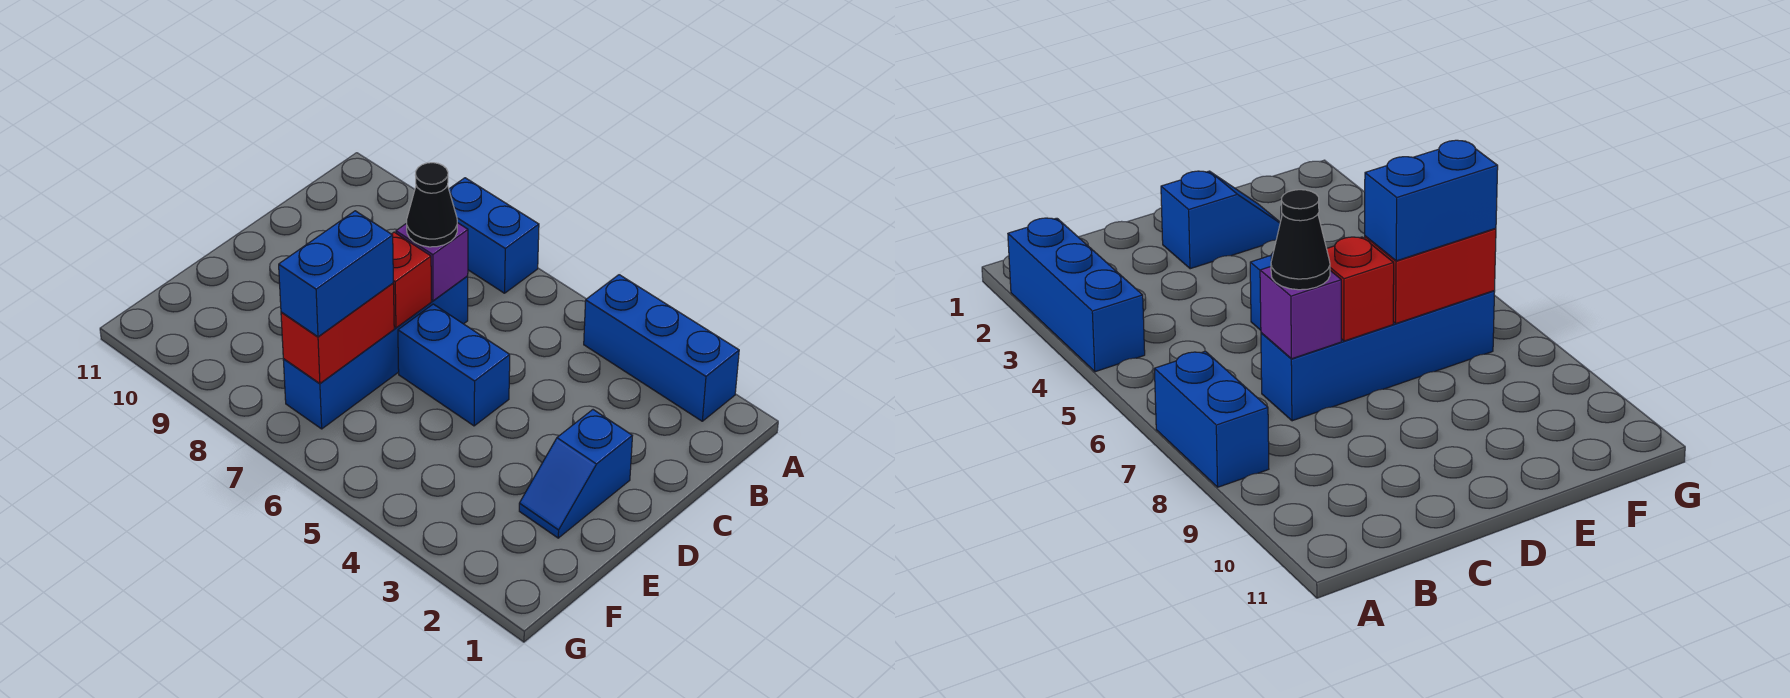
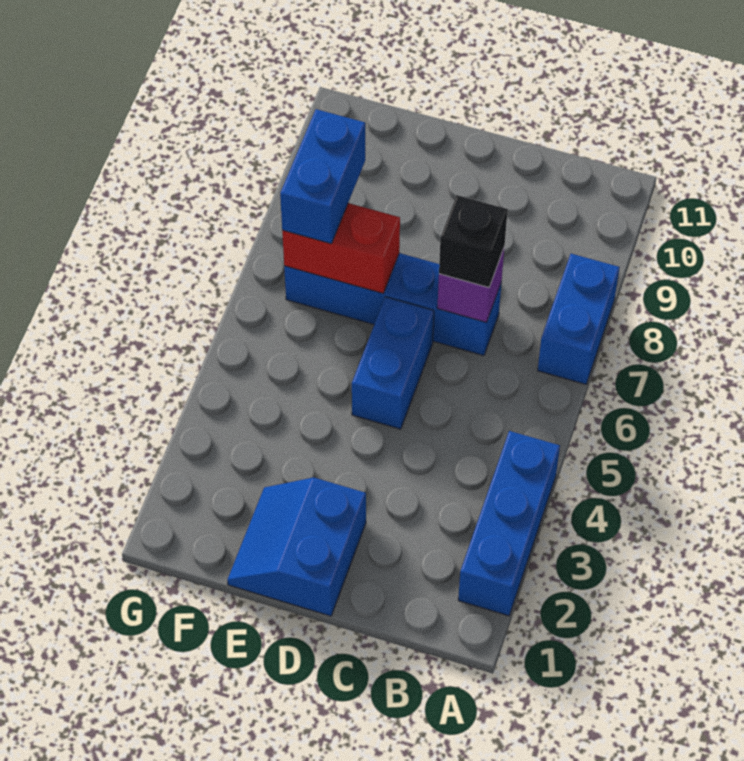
black cone C7 level 3 -> black brick C7 level 3
blue slope D2:E2 level 1 top D -> blue slope D1:E2 level 1 top D
red brick D7 level 2 -> none
blue brick E7:F7 level 3 -> blue brick F7:F8 level 3

